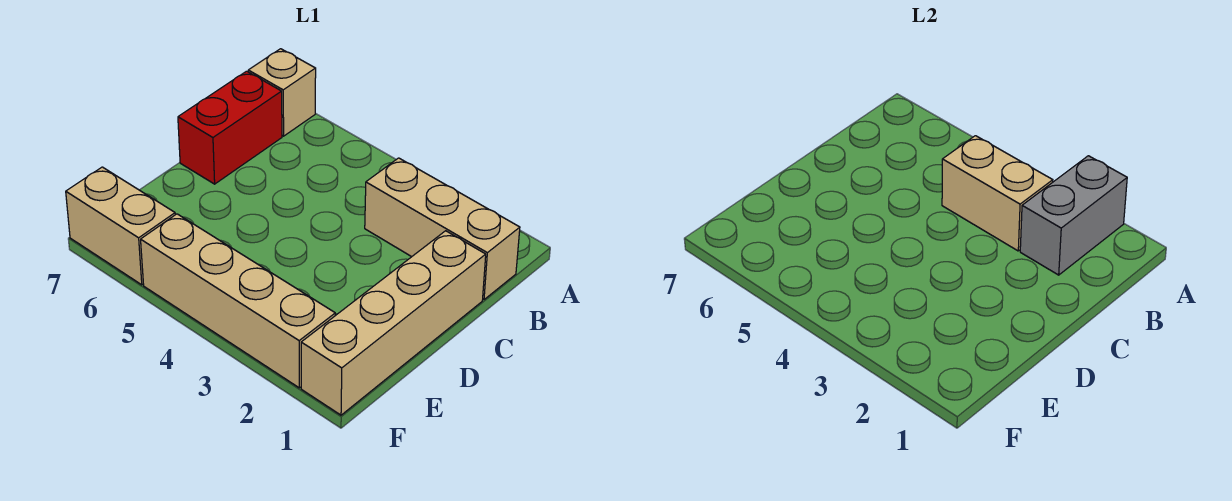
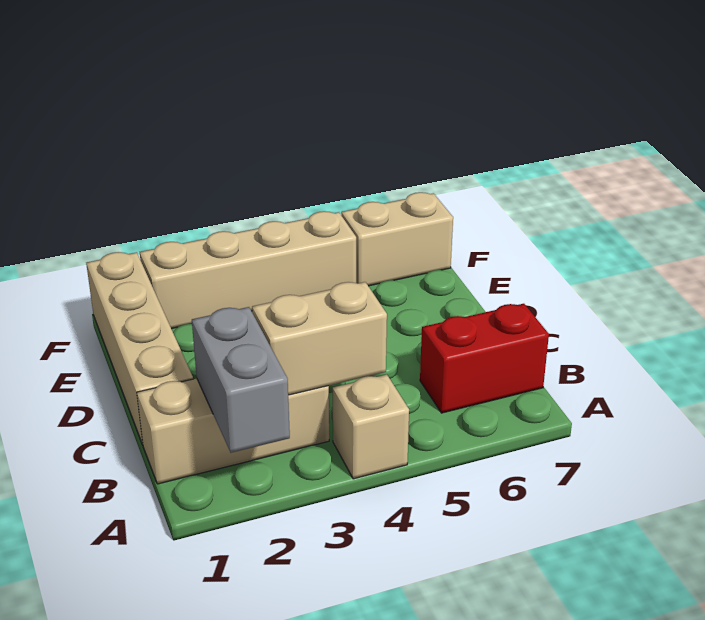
tan brick A7 level 1 -> tan brick A4 level 1
red brick B7:C7 level 1 -> red brick B6:B7 level 1

